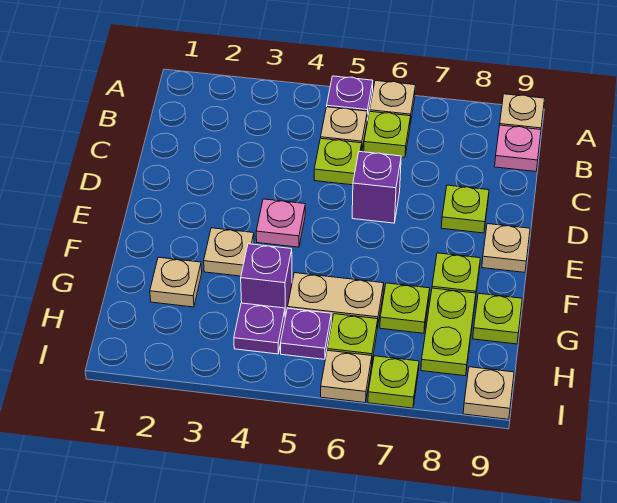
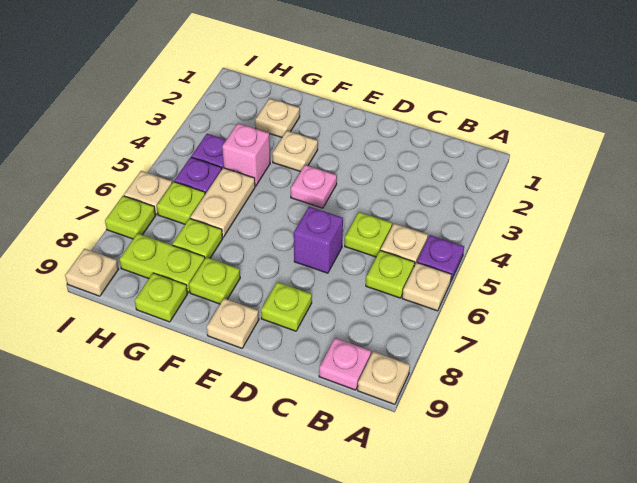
purple brick G4 level 1 -> pink brick G4 level 1

